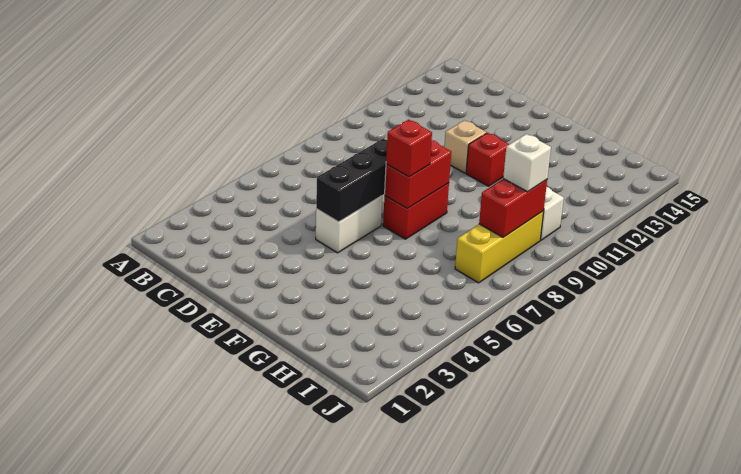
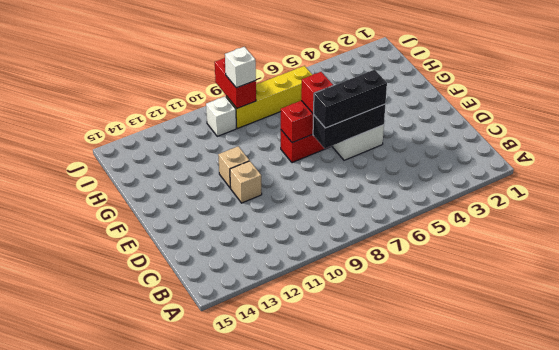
none -> black brick E5:E7 level 3
red brick F11 level 1 -> tan brick F11 level 1
yellow brick I7:I9 level 1 -> yellow brick I6:I9 level 1
red brick I8:I9 level 2 -> red brick I9:J9 level 2

